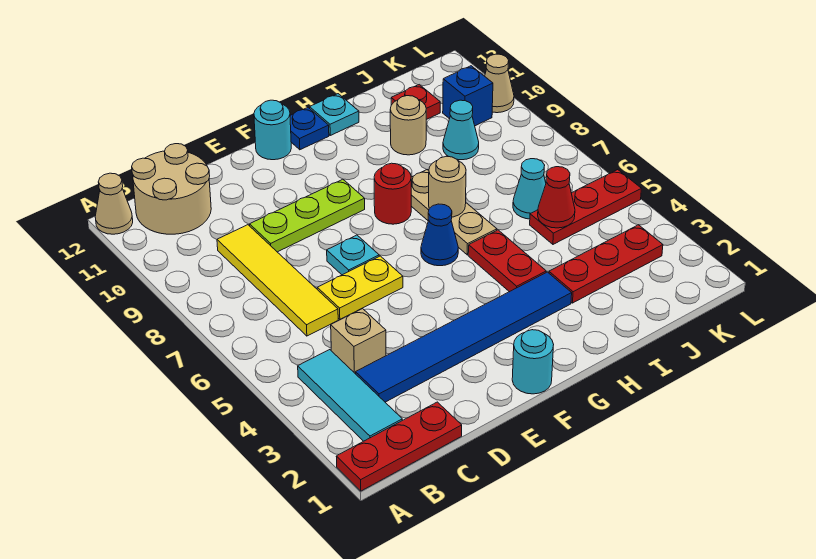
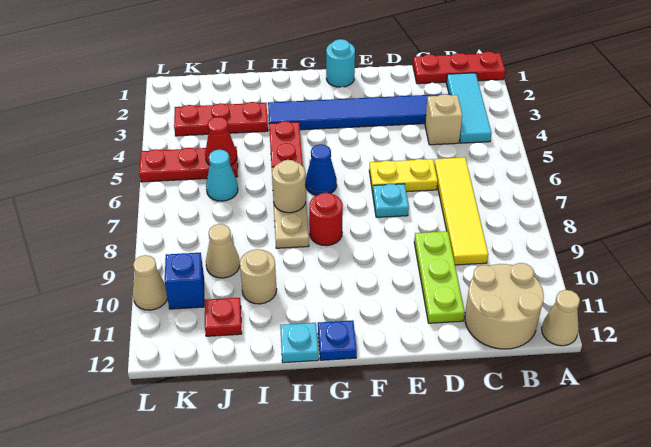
lime plate D9:F9 level 1 -> lime plate D9:D11 level 1
cyan round brick F12 level 1 -> none
cyan cone J9 level 1 -> tan cone J9 level 1

